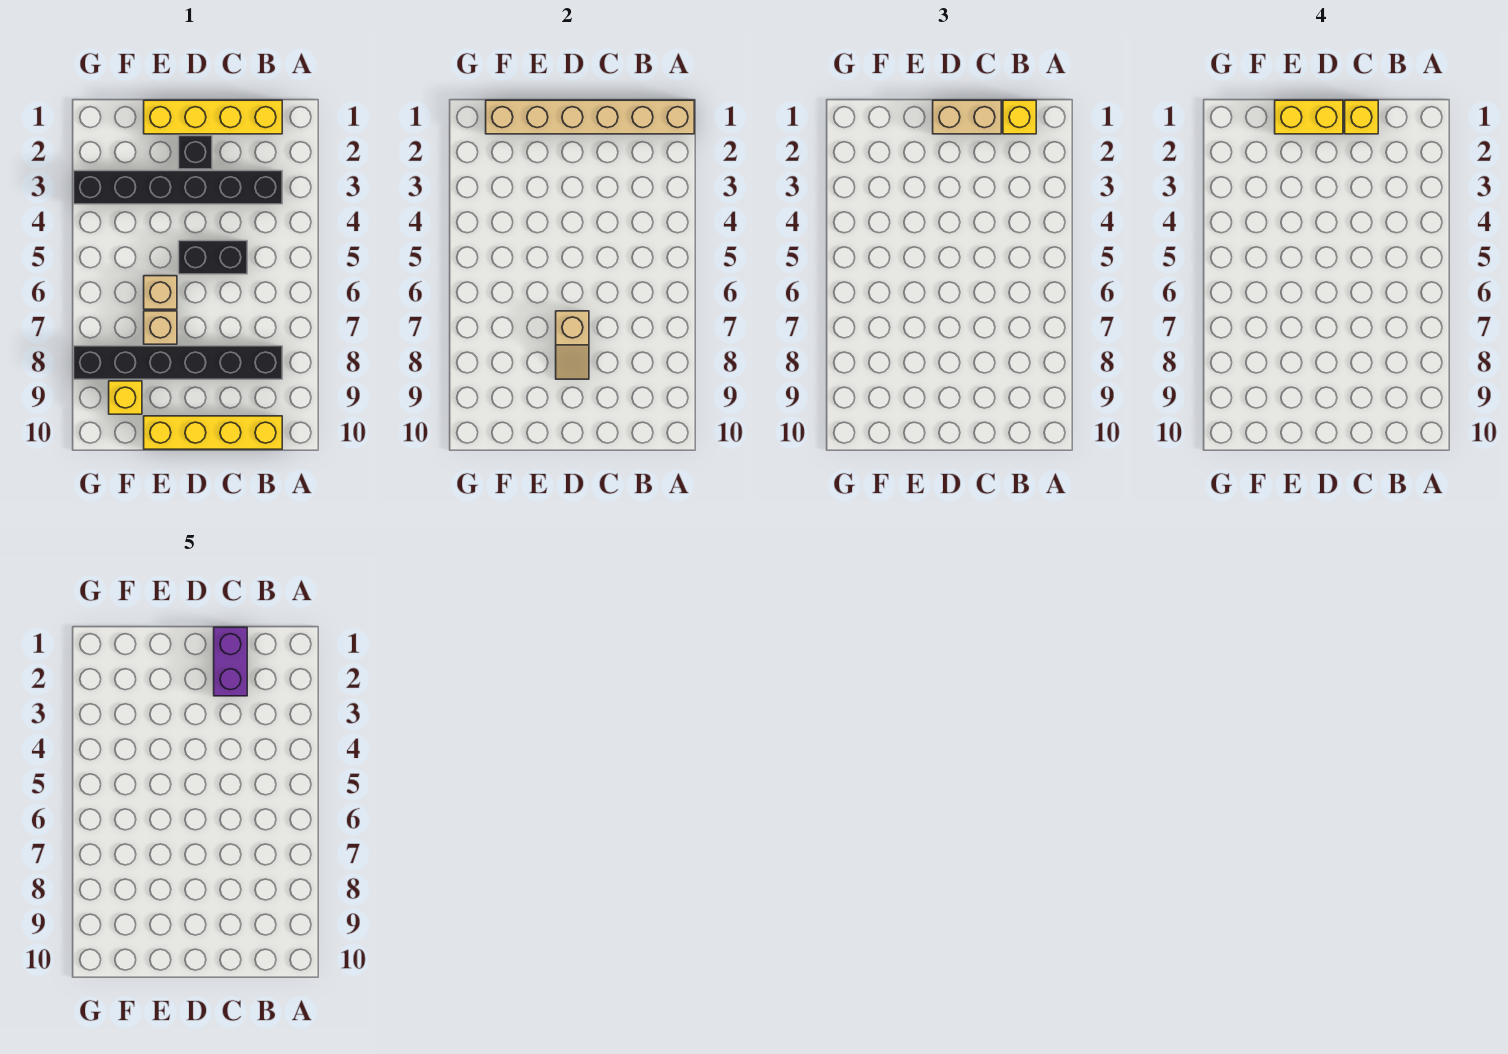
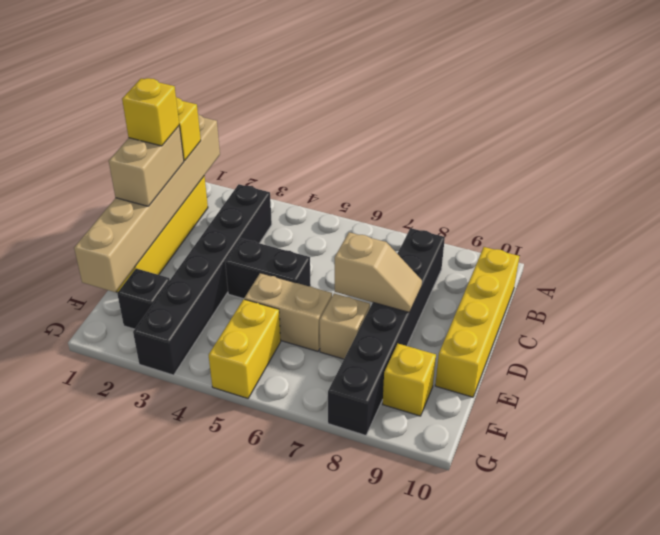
purple brick C1:C2 level 5 -> none
black brick C5:D5 level 1 -> black brick D4:D5 level 1
yellow brick D1:E1 level 4 -> yellow brick F5:G5 level 1
black brick D2 level 1 -> black brick F2 level 1
tan brick E6 level 1 -> tan brick E5:E6 level 1

